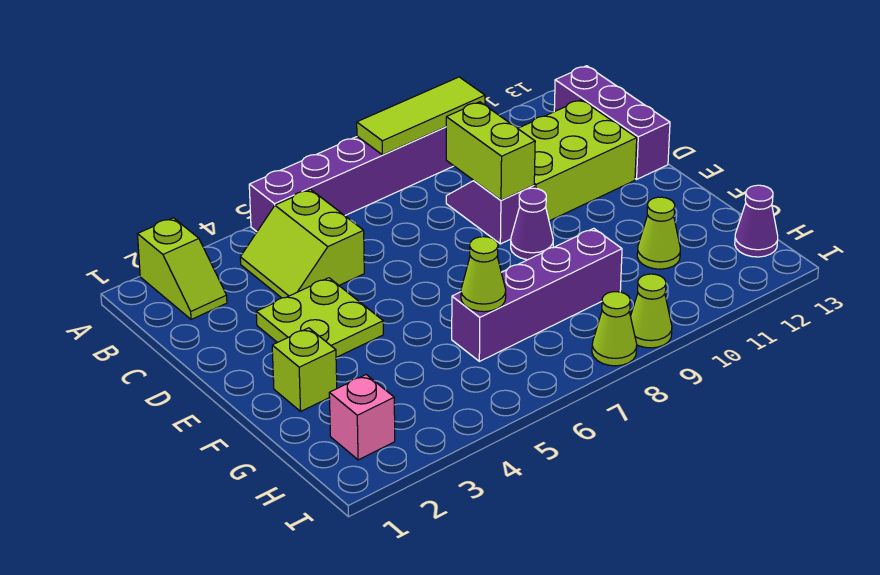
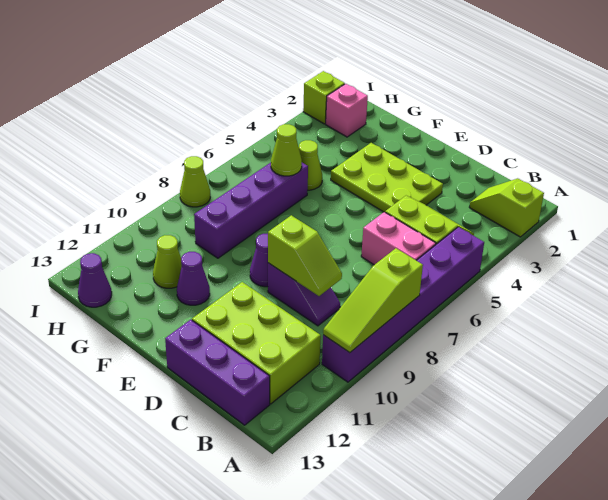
lime tile A8:A10 level 2 -> lime slope A8:A10 level 2 top 8
none -> pink brick B6:C6 level 1
lime brick C9:D9 level 2 -> lime slope C9:D9 level 2 top D
lime brick C10:D12 level 1 -> lime brick B11:D12 level 1
lime plate D3:E4 level 1 -> lime plate D3:F4 level 1
lime brick F2 level 1 -> lime brick I2 level 1
none -> purple cone F11 level 1
lime cone I9 level 1 -> lime cone G5 level 1

